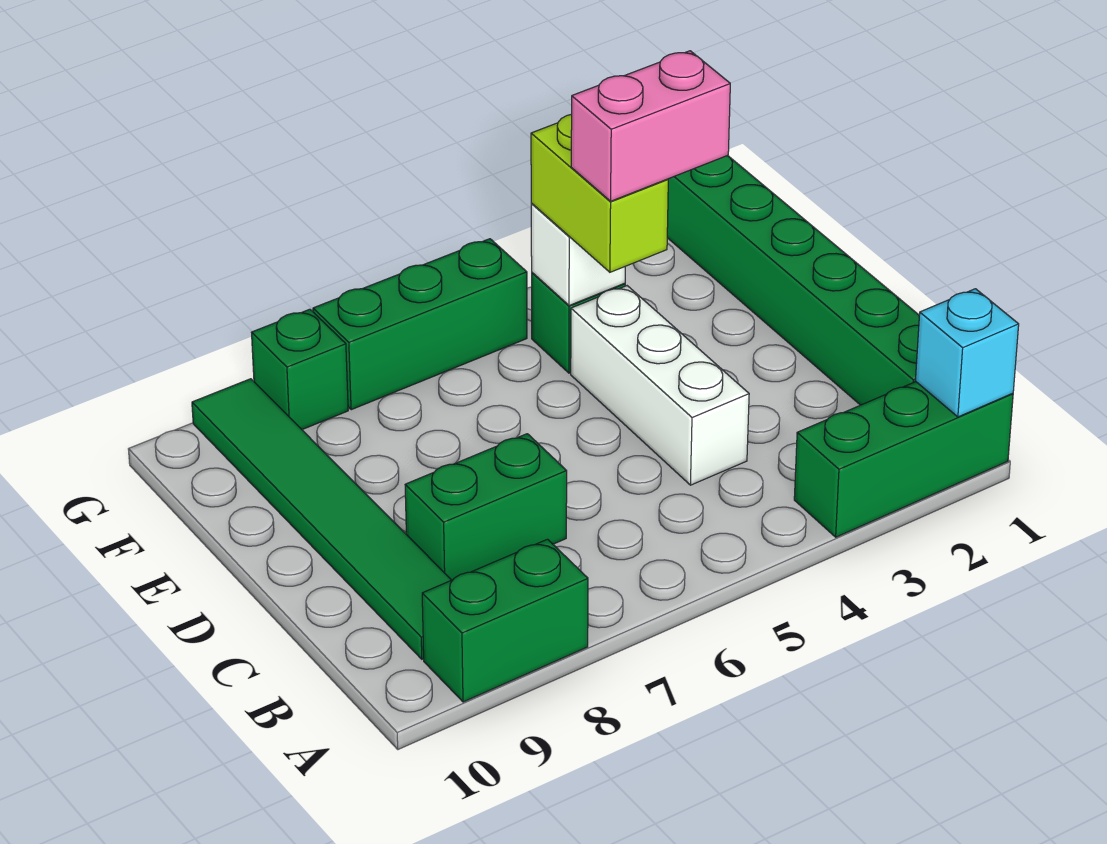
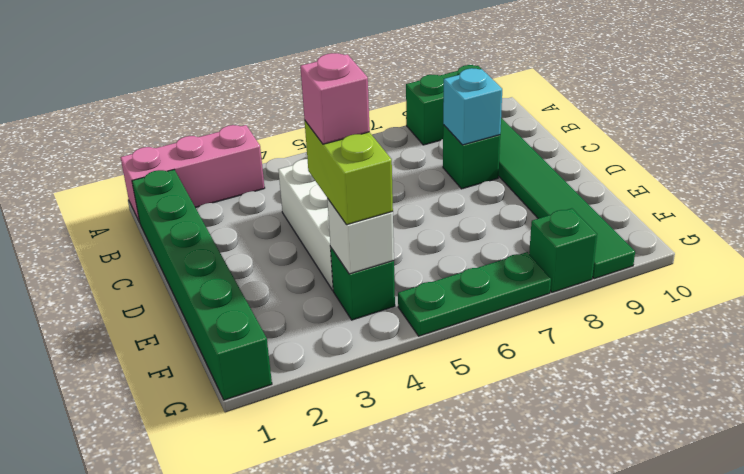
green brick A1:A3 level 1 -> pink brick A1:A3 level 1
cyan brick A1 level 2 -> cyan brick C8 level 2
green brick C7:C8 level 1 -> green brick C8 level 1
pink brick E3:E4 level 4 -> pink brick E4 level 4
green brick G5:G7 level 1 -> green plate G5:G7 level 1

